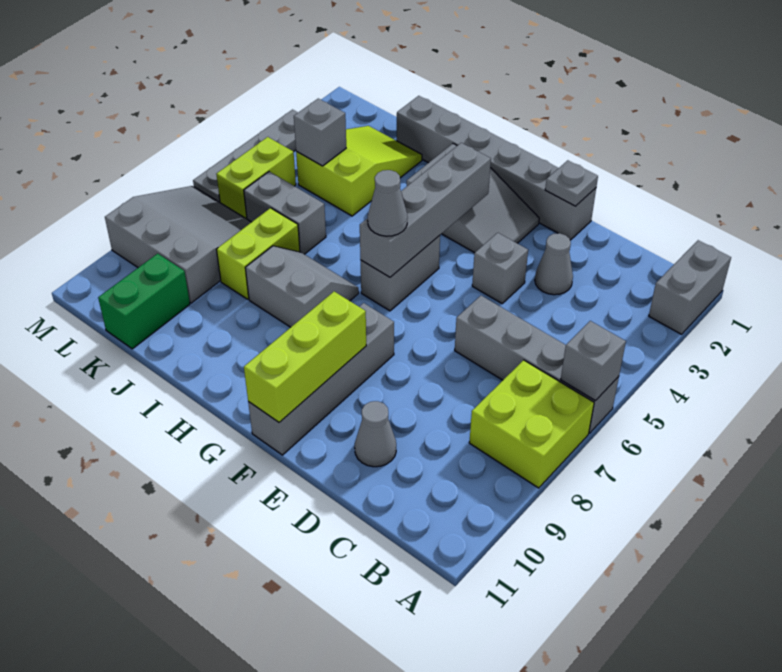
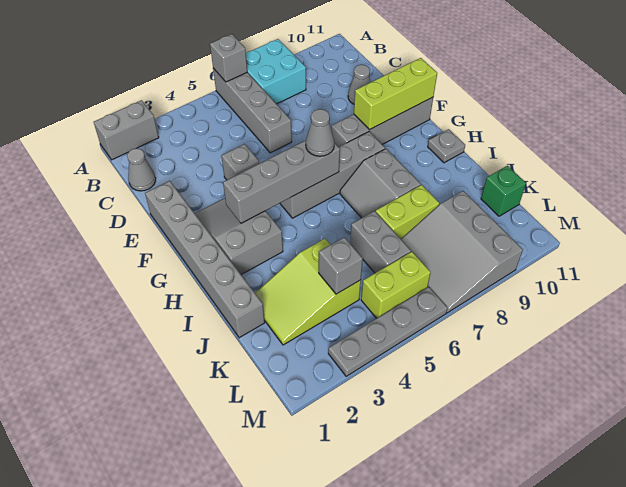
lime brick A7:B8 level 1 -> cyan brick A7:B8 level 1
grey cone D3 level 1 -> grey cone C1 level 1
grey plate E1 level 2 -> grey plate H11 level 1
grey brick G5:G6 level 1 -> grey brick G5:G8 level 1
green brick K10:K11 level 1 -> green brick K11 level 1

